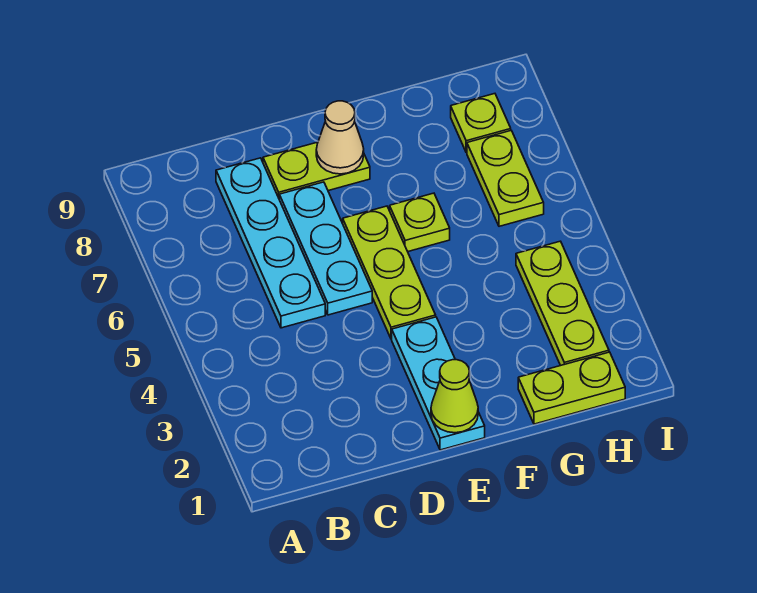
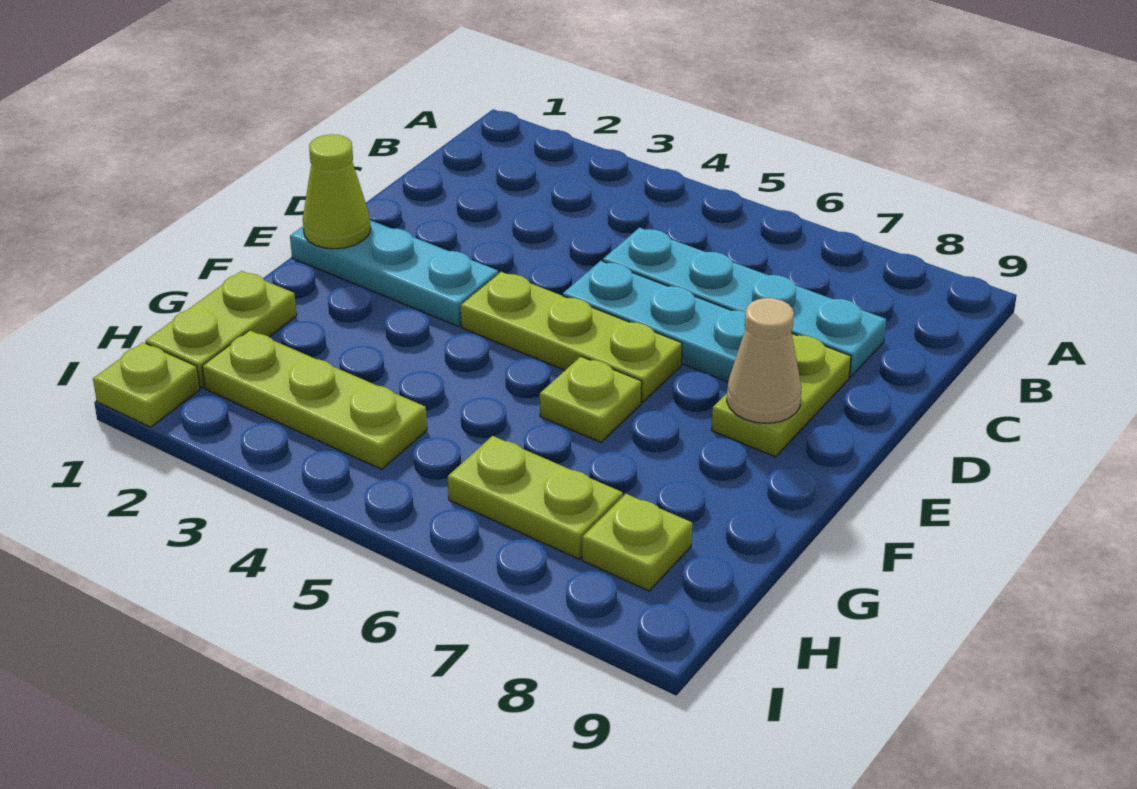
none -> lime plate I1 level 1

